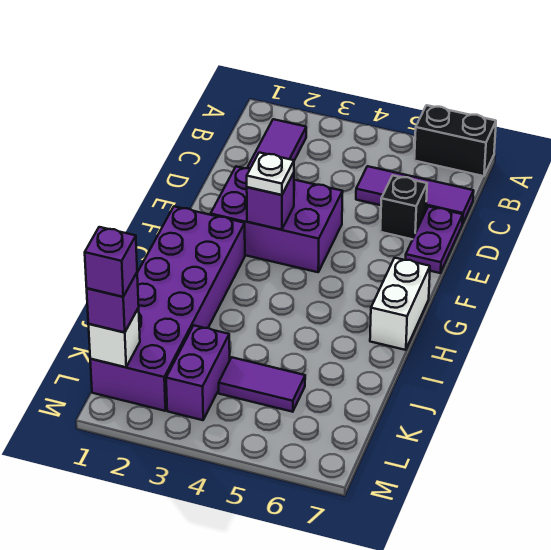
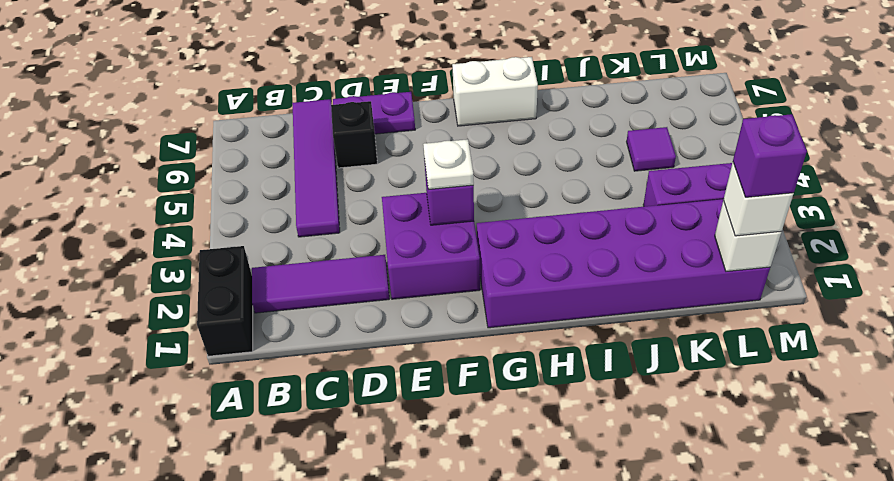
black brick A6:A7 level 1 -> black brick A1:A2 level 1
purple tile C5:C7 level 1 -> purple tile C4:C7 level 1
purple brick E2:F4 level 1 -> purple brick E2:F3 level 1
purple tile K4:K5 level 1 -> purple tile K5 level 1
purple brick L1 level 3 -> white brick L1 level 3

